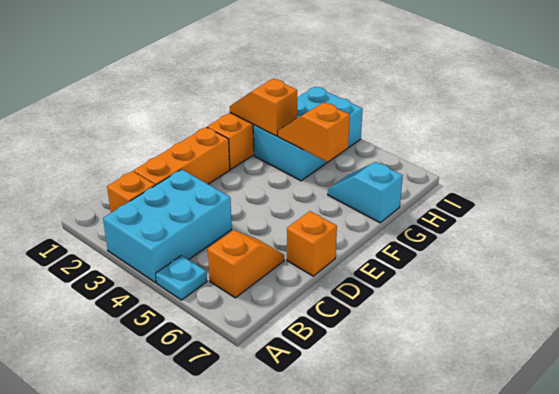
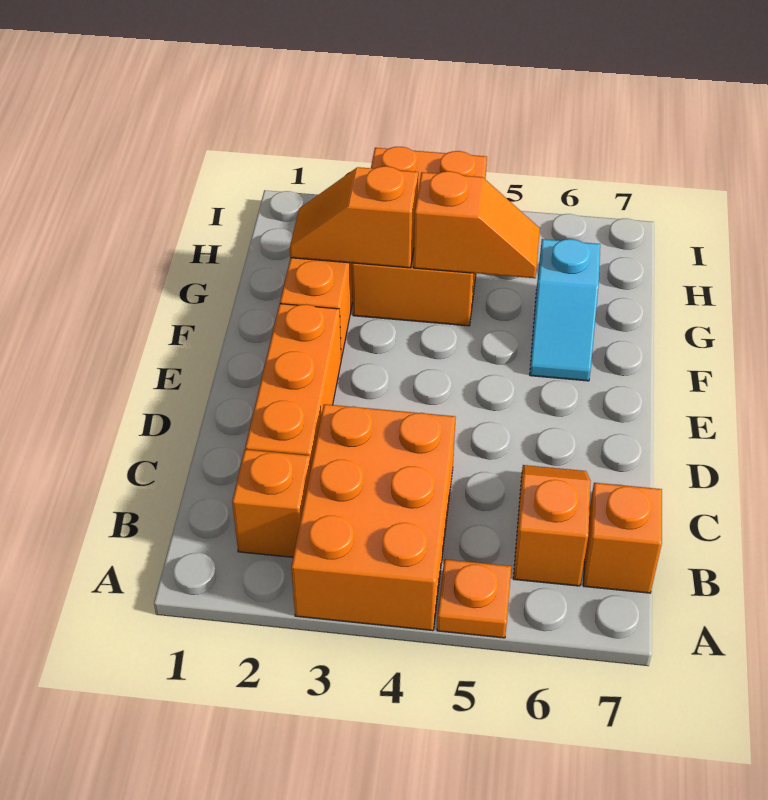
cyan brick A3:C4 level 1 -> orange brick A3:C4 level 1
cyan plate A5 level 1 -> orange plate A5 level 1
orange brick D7 level 1 -> orange brick B7 level 1
cyan brick G3:I4 level 1 -> orange brick G3:I4 level 1
orange slope G4:G5 level 2 top 5 -> orange slope G4:G5 level 2 top 4
cyan slope G6:G7 level 1 top 7 -> cyan slope F6:G6 level 1 top G

